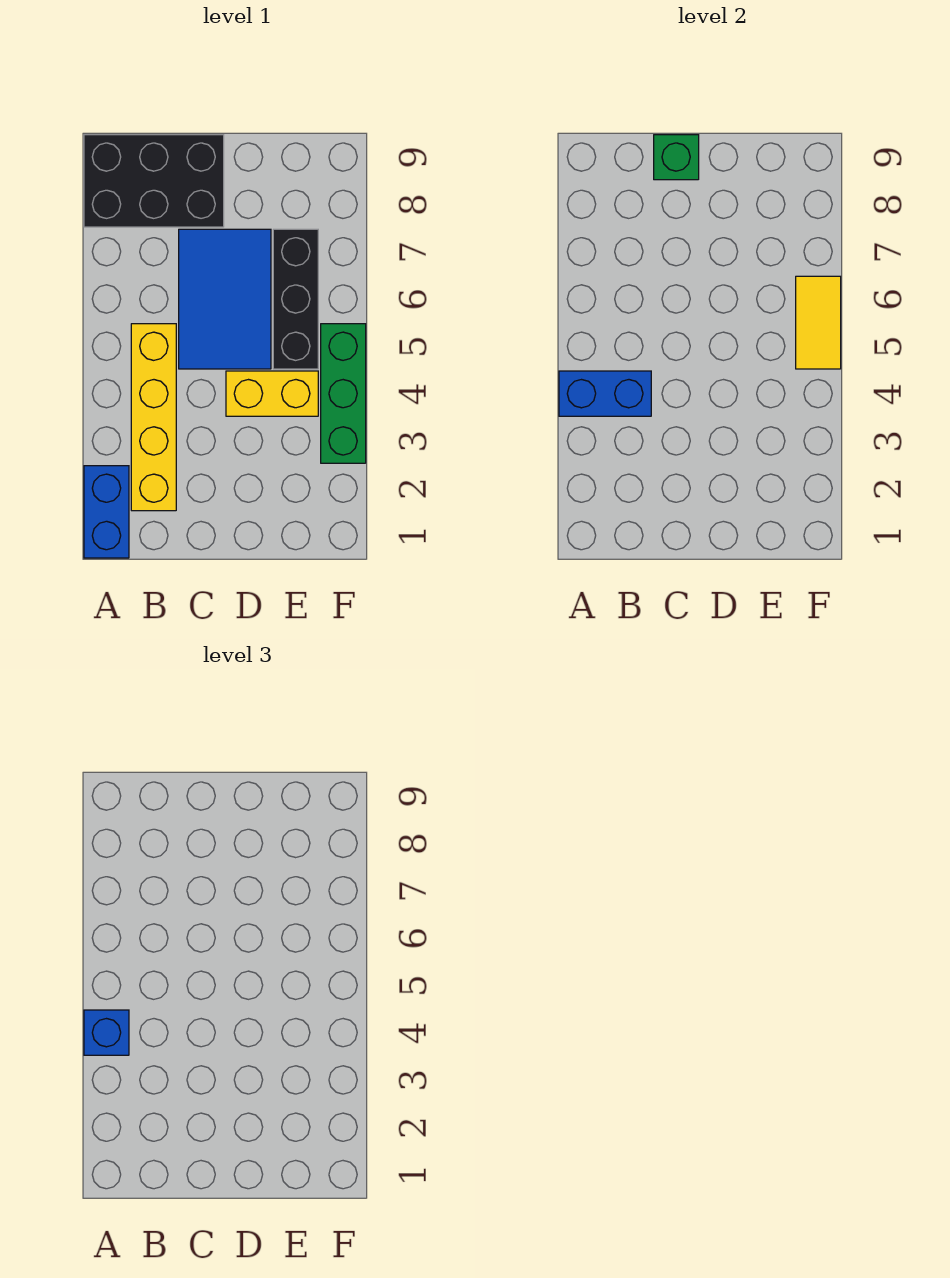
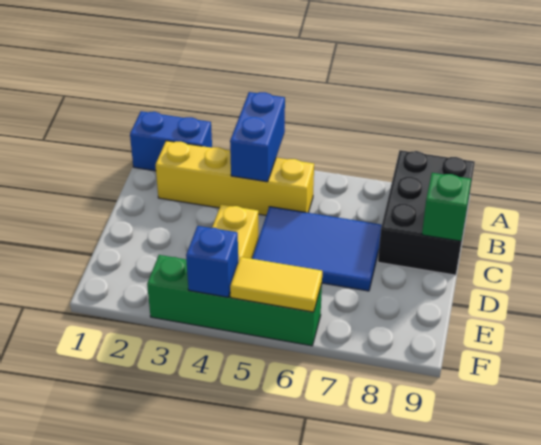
blue brick A4 level 3 -> blue brick F4 level 2
black brick E5:E7 level 1 -> none
green brick F3:F5 level 1 -> green brick F3:F6 level 1

